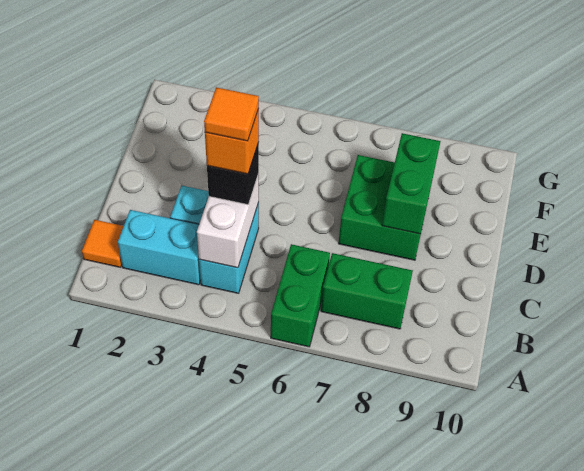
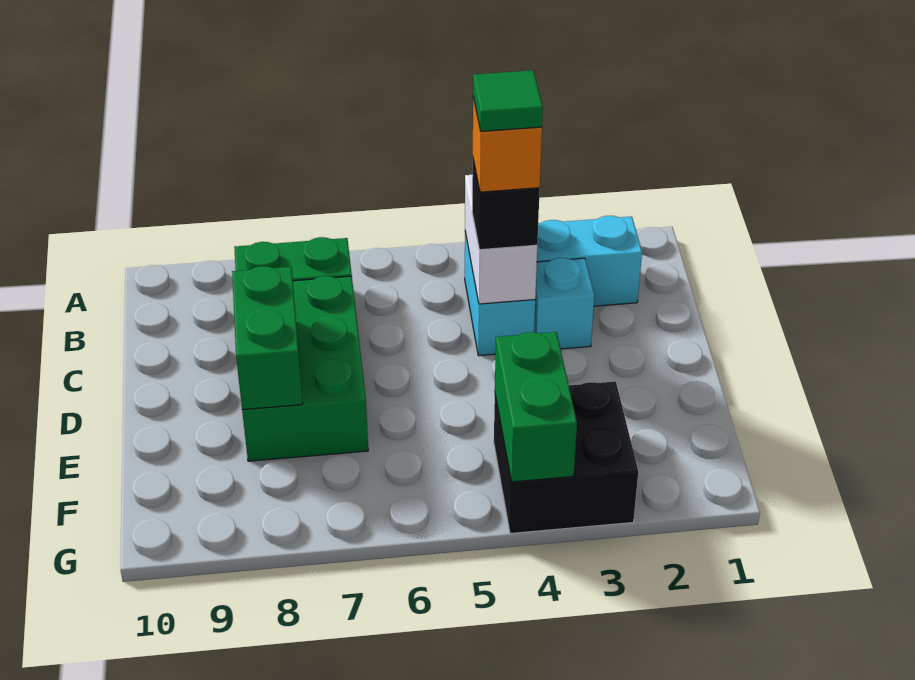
green brick A6:B6 level 1 -> green brick F4:G4 level 2
orange tile B1 level 1 -> none
orange tile C4 level 5 -> green tile C4 level 5
green brick D7:E8 level 1 -> green brick C7:E8 level 1
none -> black brick F3:G4 level 1

